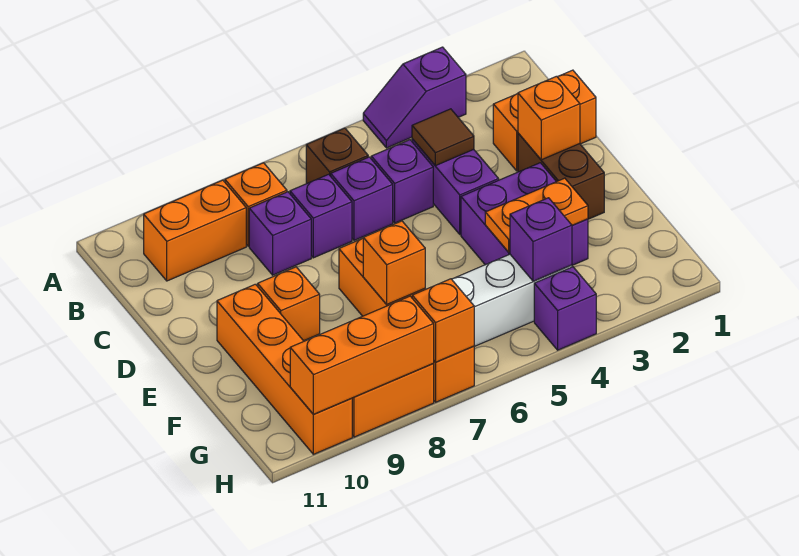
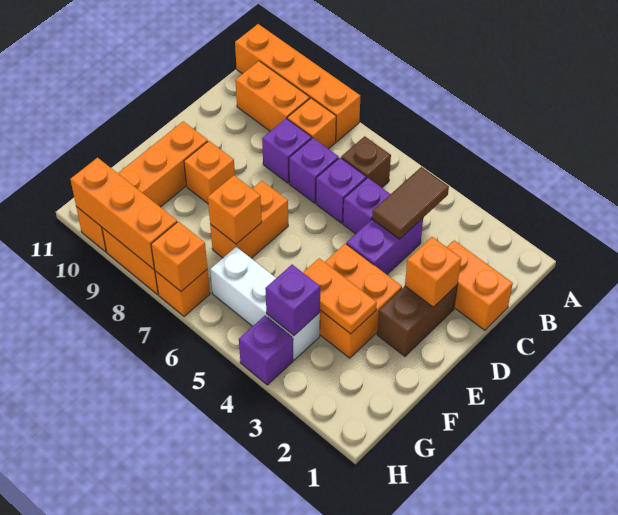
purple slope A3:A4 level 1 top 3 -> none
none -> orange brick A8:A11 level 1
brown tile C4 level 2 -> brown tile B4:C4 level 2
purple brick E3:F4 level 1 -> orange brick E3:F4 level 1

